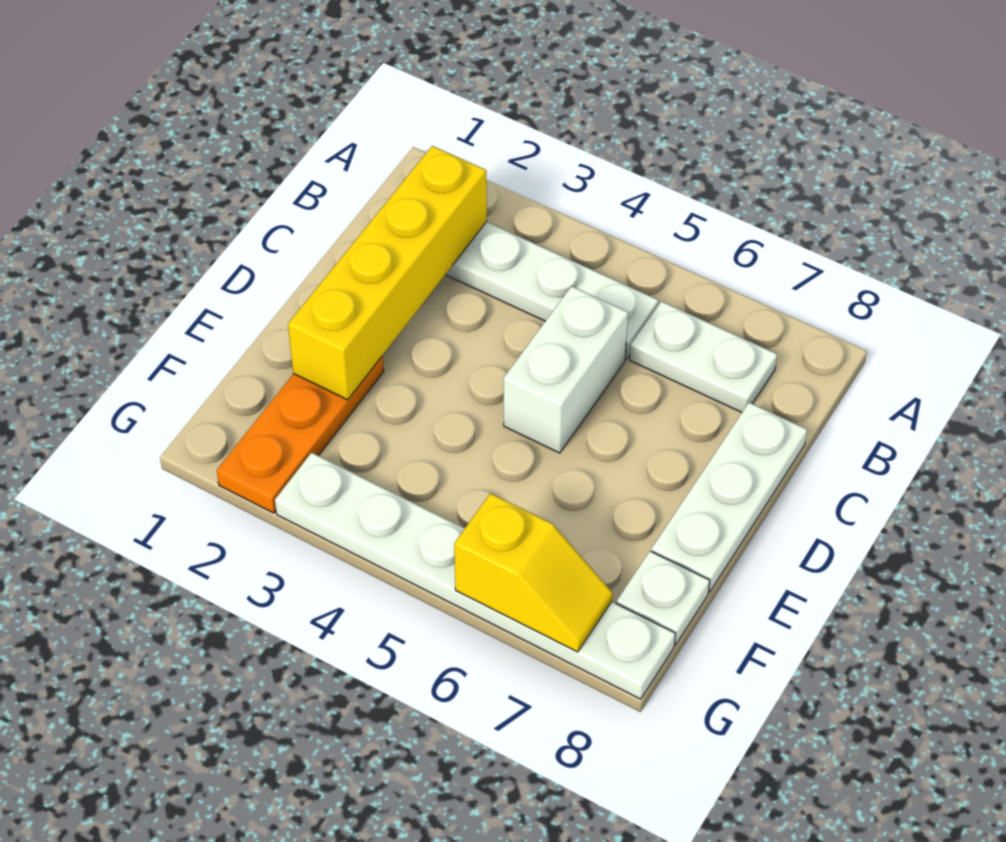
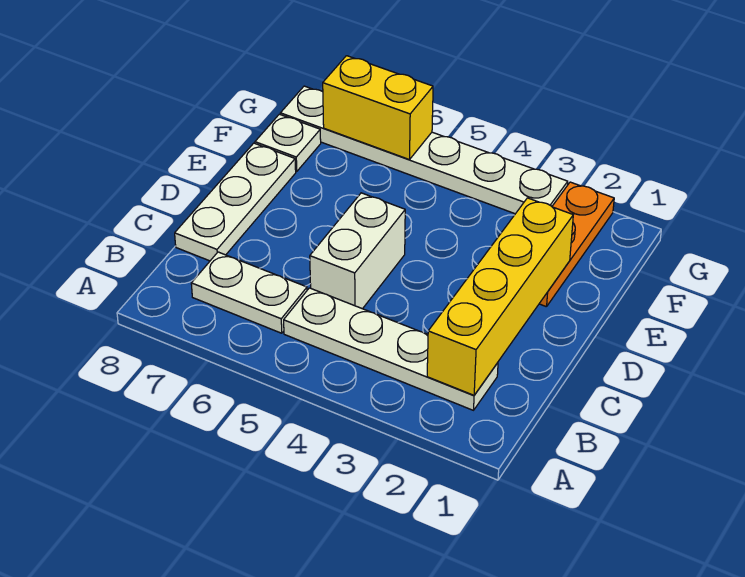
yellow slope G6:G7 level 2 top 6 -> yellow brick G6:G7 level 2

